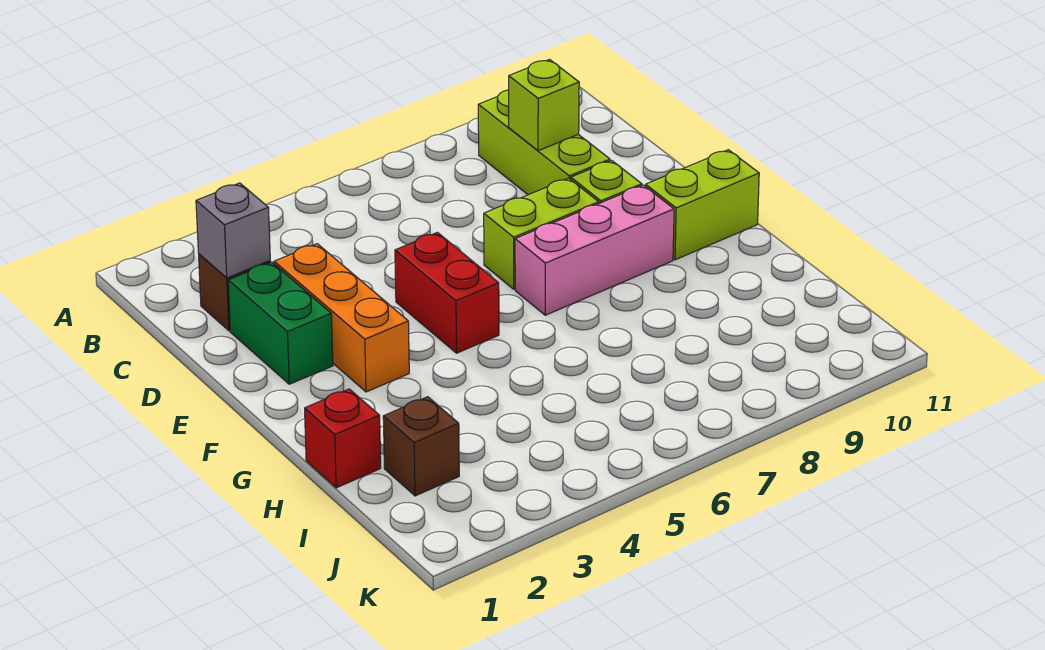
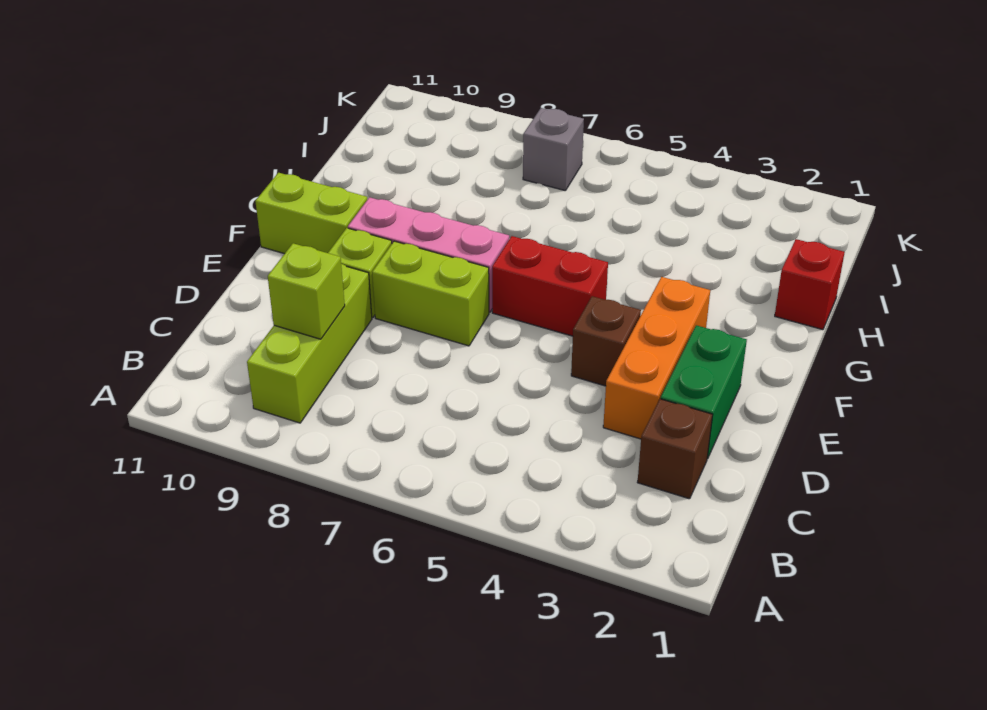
grey brick C2 level 2 -> grey brick J7 level 1
red brick E5:F5 level 1 -> red brick F5:F6 level 1
brown brick I2 level 1 -> brown brick E4 level 1

